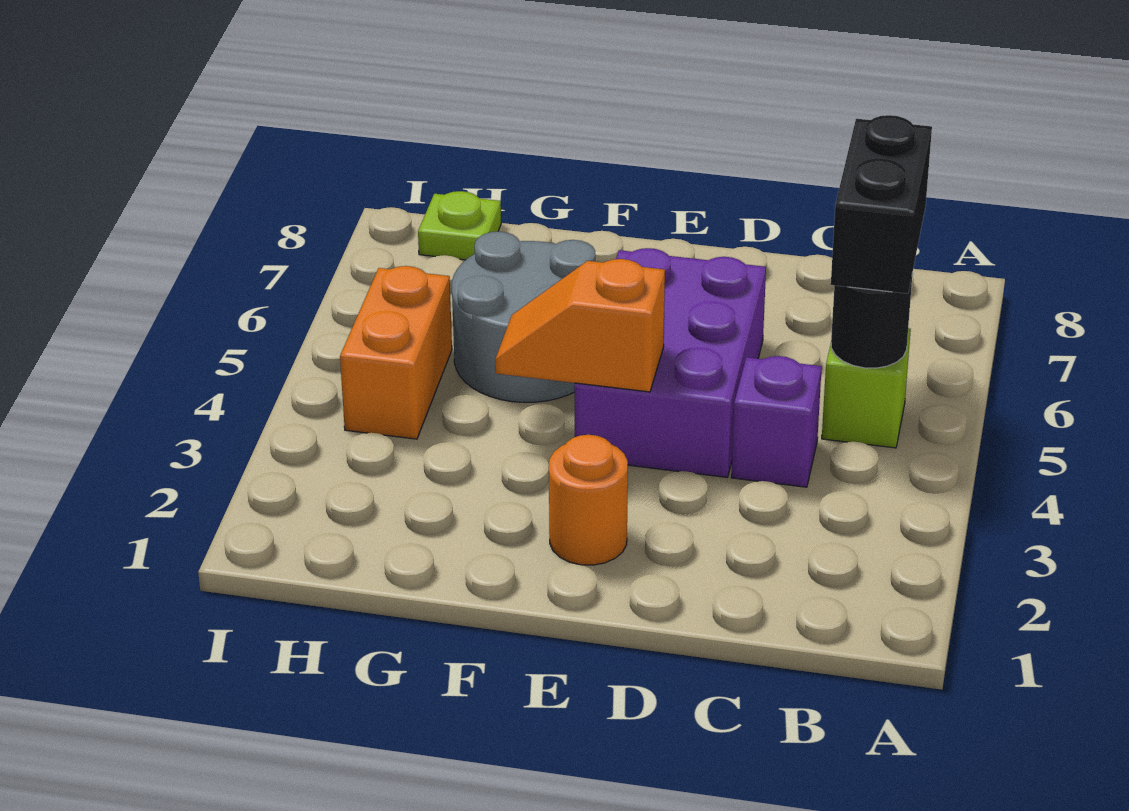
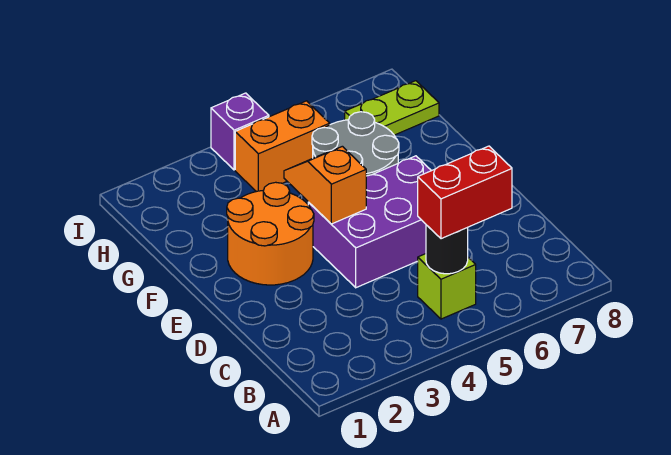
black brick B5:B6 level 3 -> red brick B5:B6 level 3
purple brick C4 level 1 -> purple brick I4 level 1
orange round brick E2 level 1 -> orange round brick E2:F3 level 1
lime plate H8 level 1 -> lime plate H7:H8 level 1

